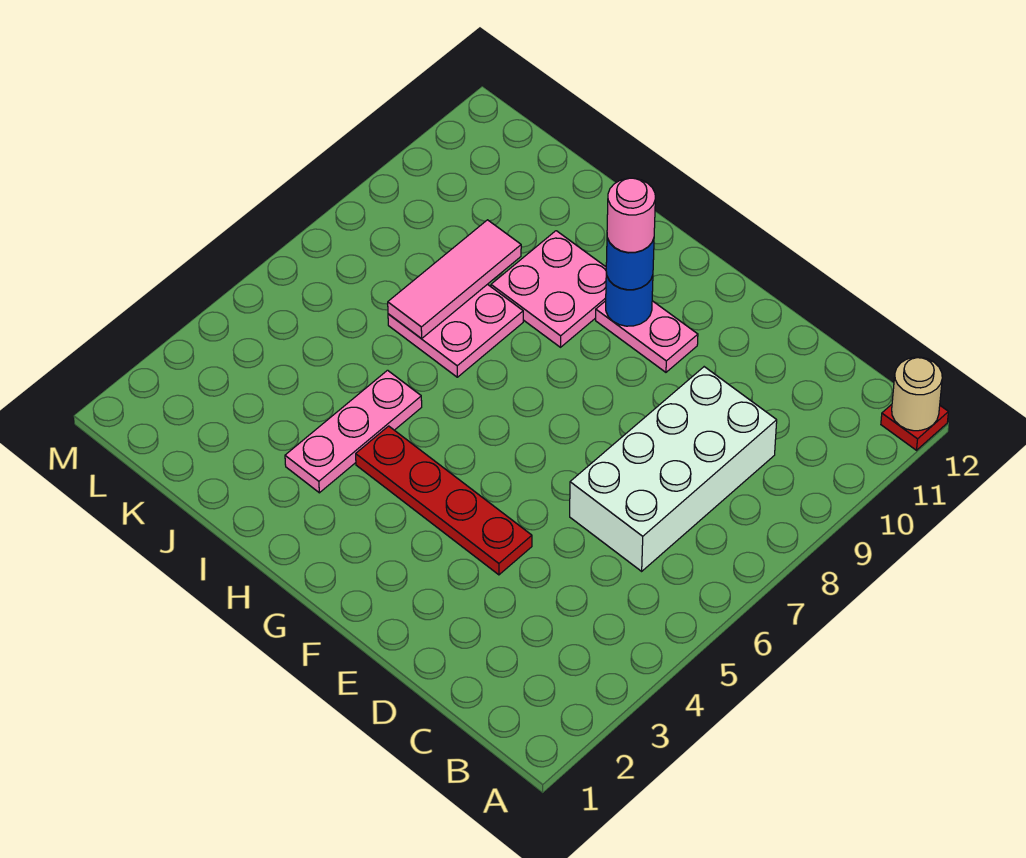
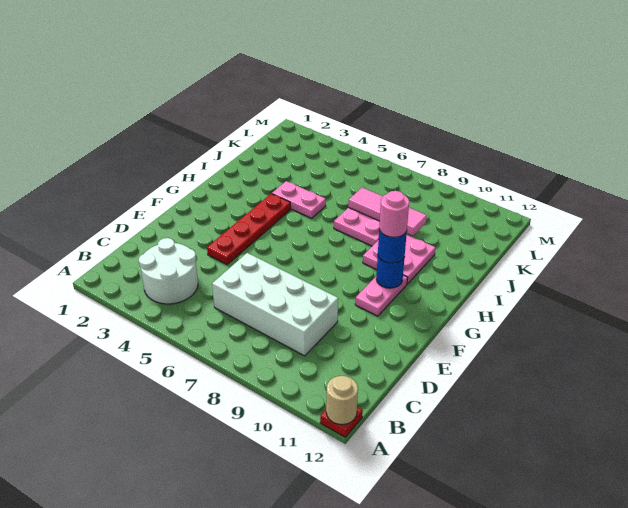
none -> white round brick B3:C4 level 1
pink plate I3:I5 level 1 -> pink plate I4:I5 level 1

